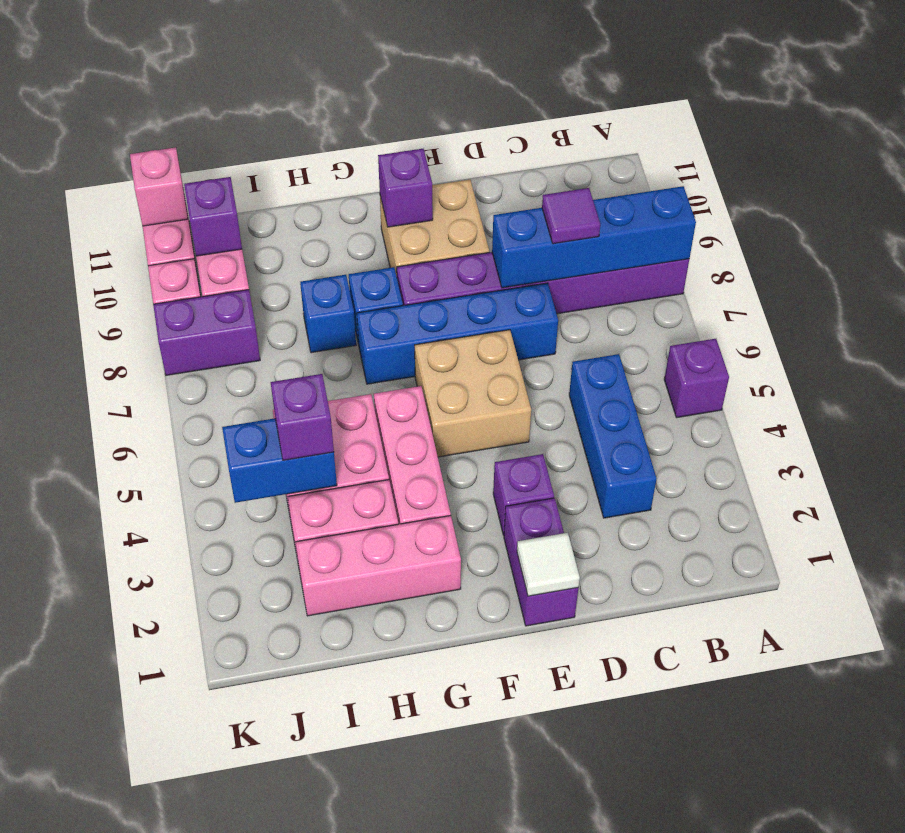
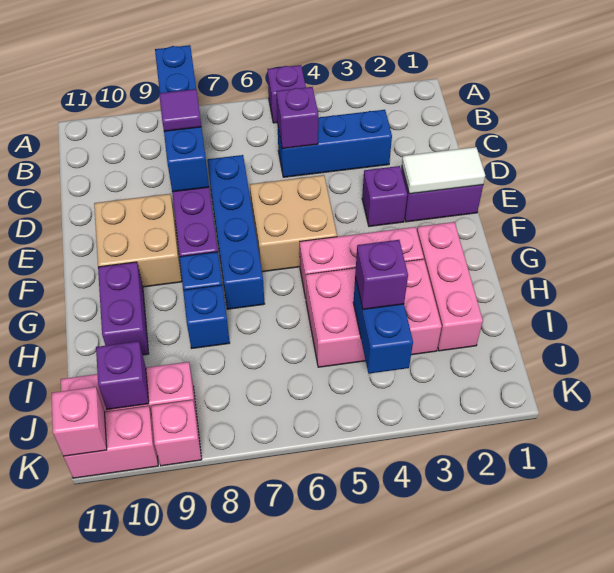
white tile E1 level 2 -> white tile E1:E2 level 2
purple brick F10 level 2 -> purple brick C5 level 2
purple brick J8:K8 level 1 -> purple brick G10:H10 level 1

